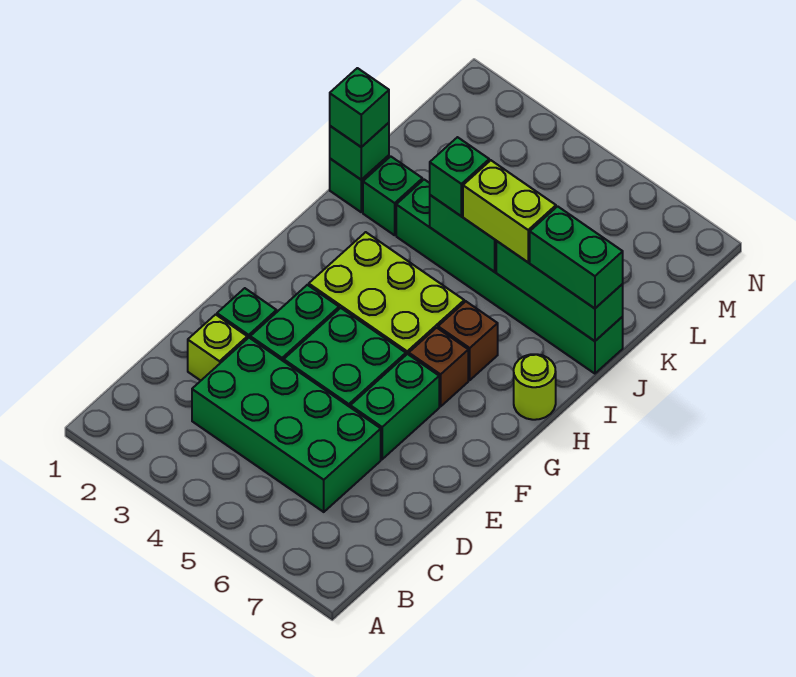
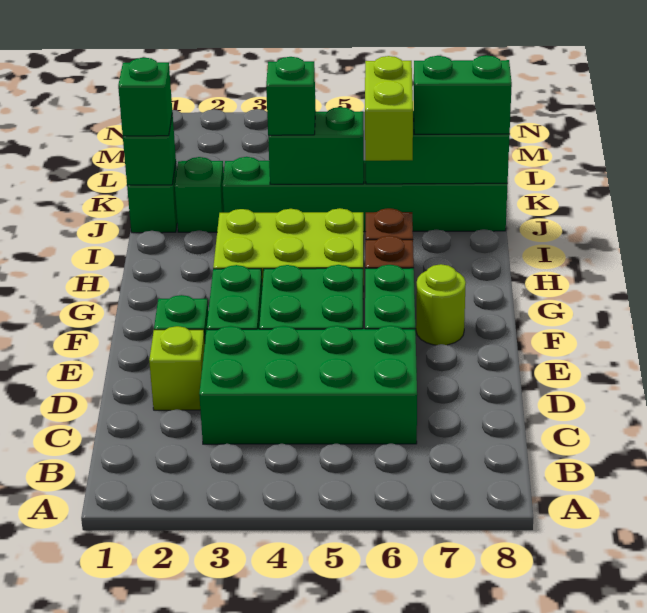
lime round brick H8 level 1 -> lime round brick F7 level 1
lime brick J5:J6 level 3 -> lime brick I6:J6 level 3

